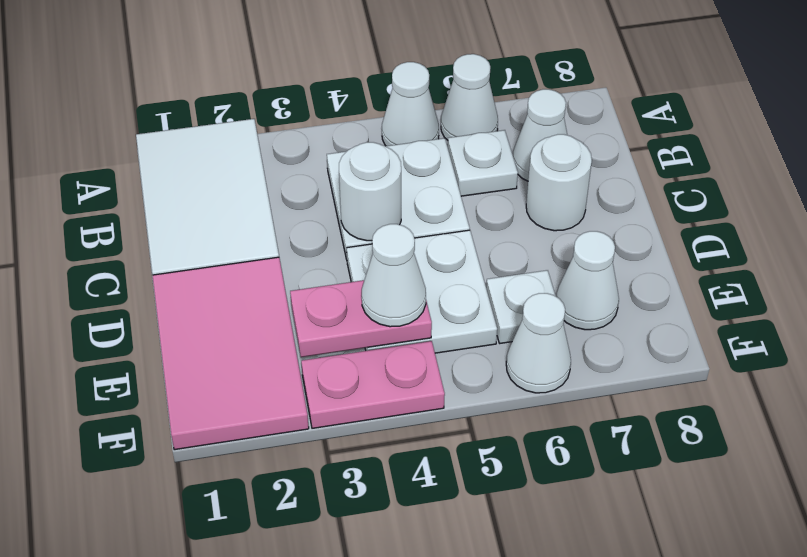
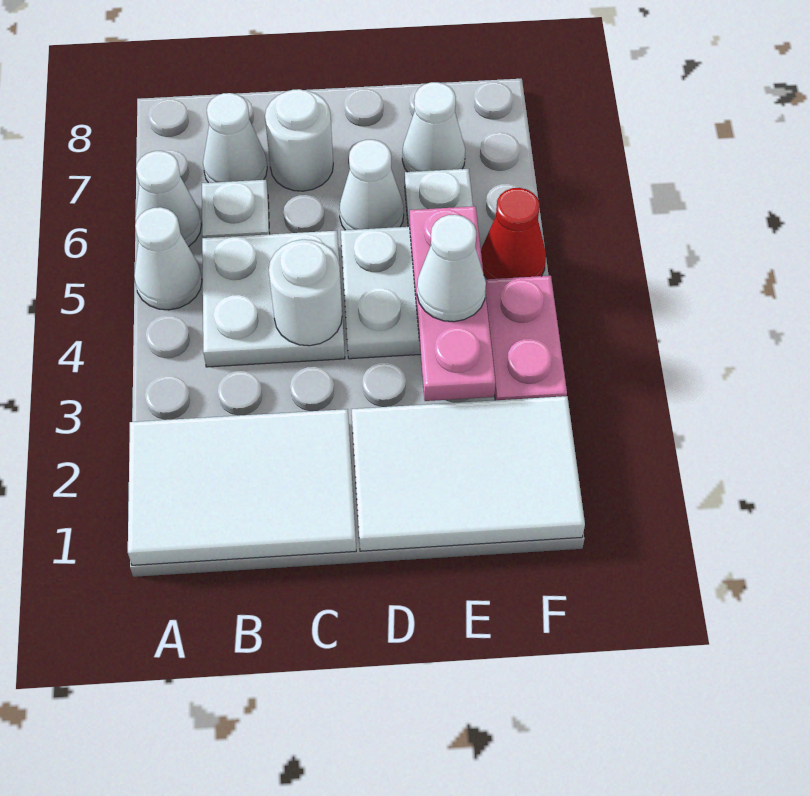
pink tile D1:F2 level 1 -> white tile D1:F2 level 1
pink plate E3:E4 level 2 -> pink plate E3:E5 level 2
none -> red cone F5 level 1
white cone F6 level 1 -> white cone D6 level 1

